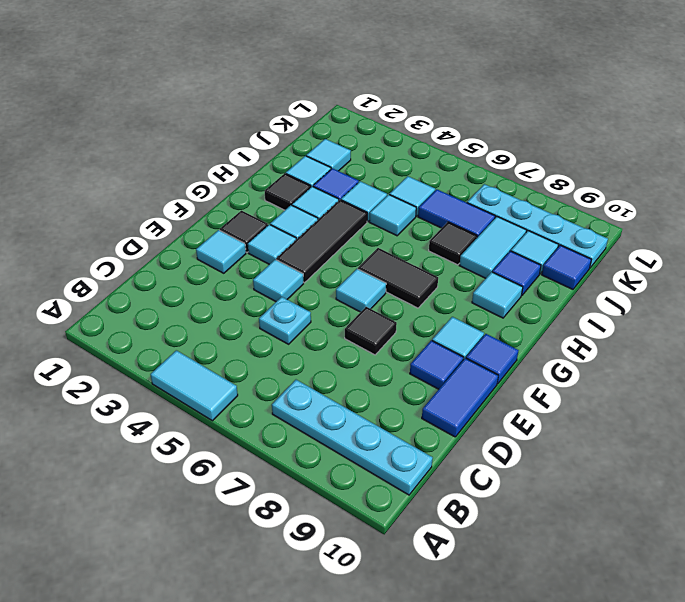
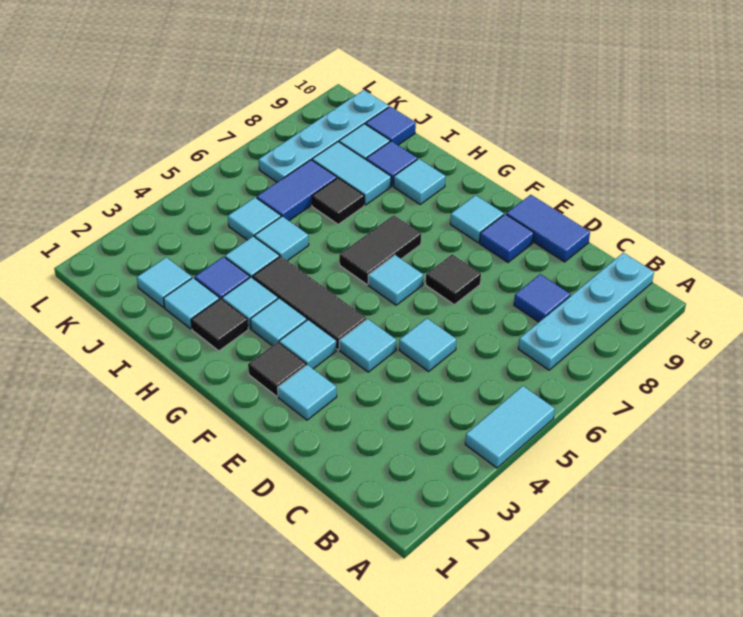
cyan plate D5 level 1 -> cyan tile D5 level 1
blue tile F10 level 1 -> blue tile C8 level 1

